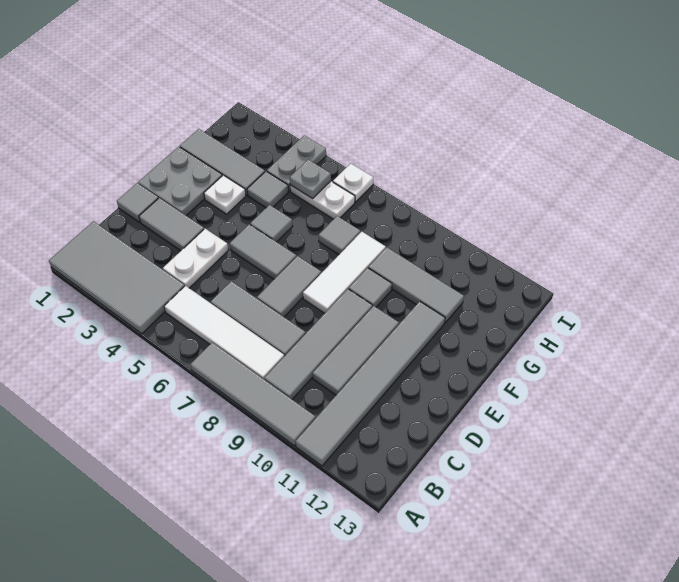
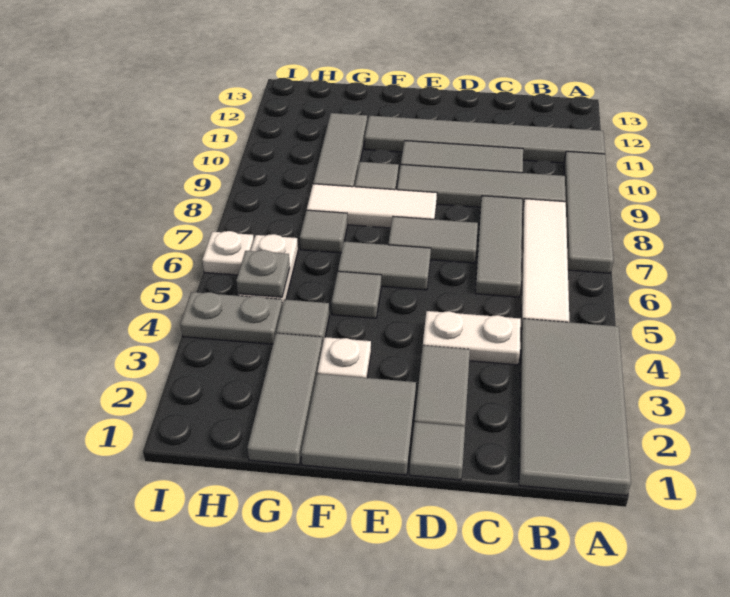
grey plate E1:F2 level 1 -> grey tile E1:F2 level 1
grey tile E5:E6 level 1 -> grey tile E6:F6 level 1

